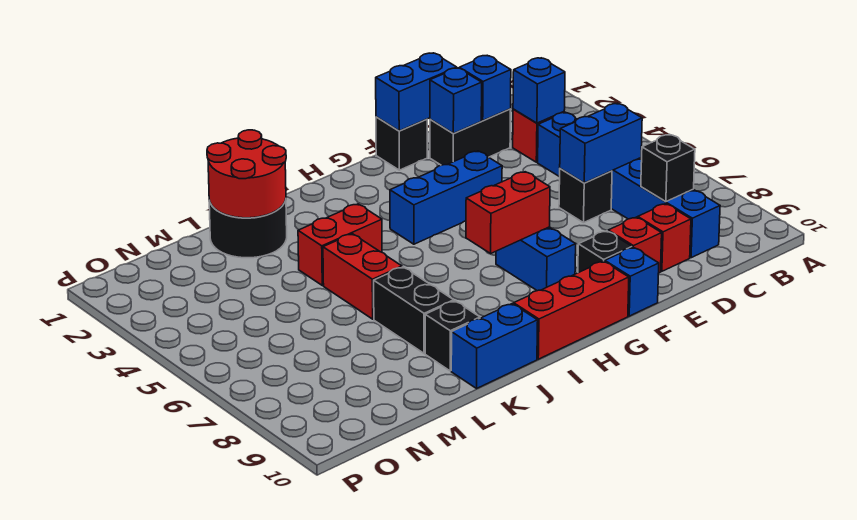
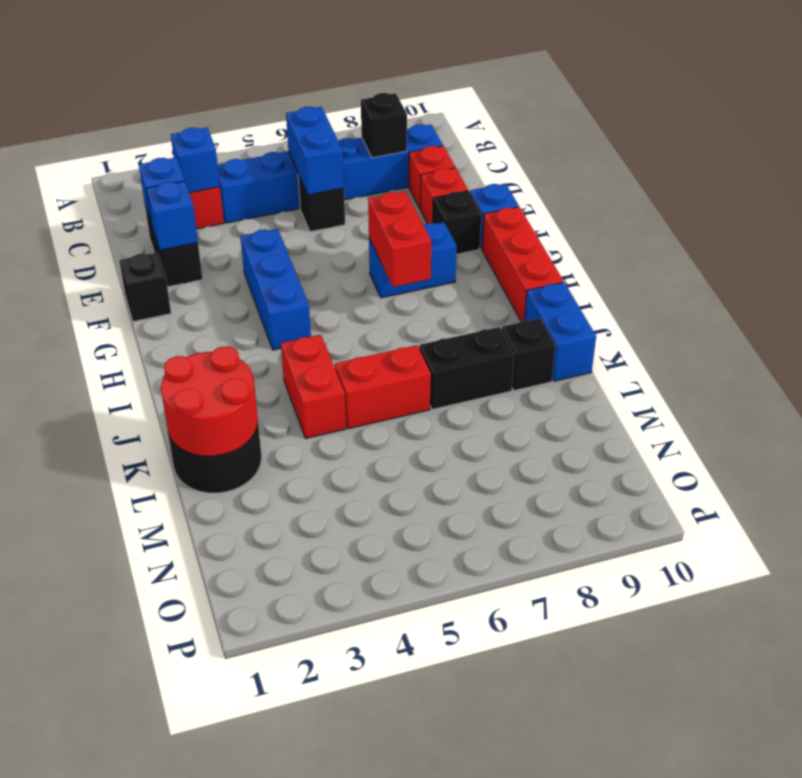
blue brick E1:F1 level 2 -> none

